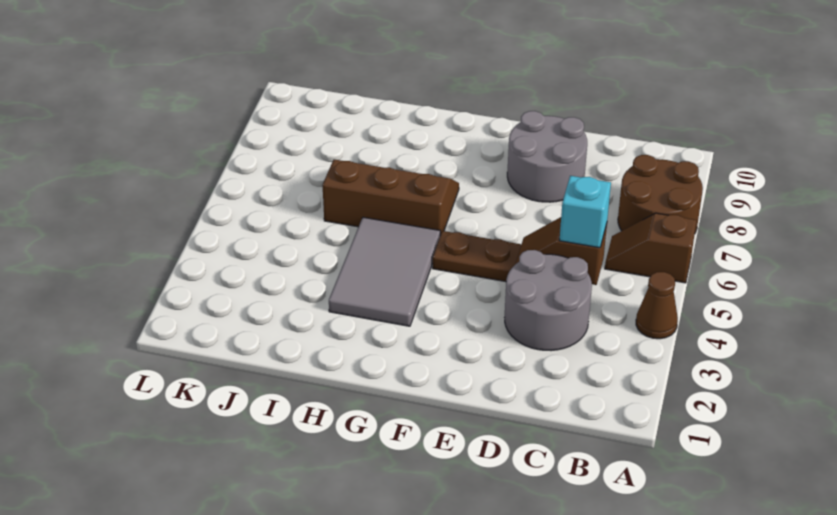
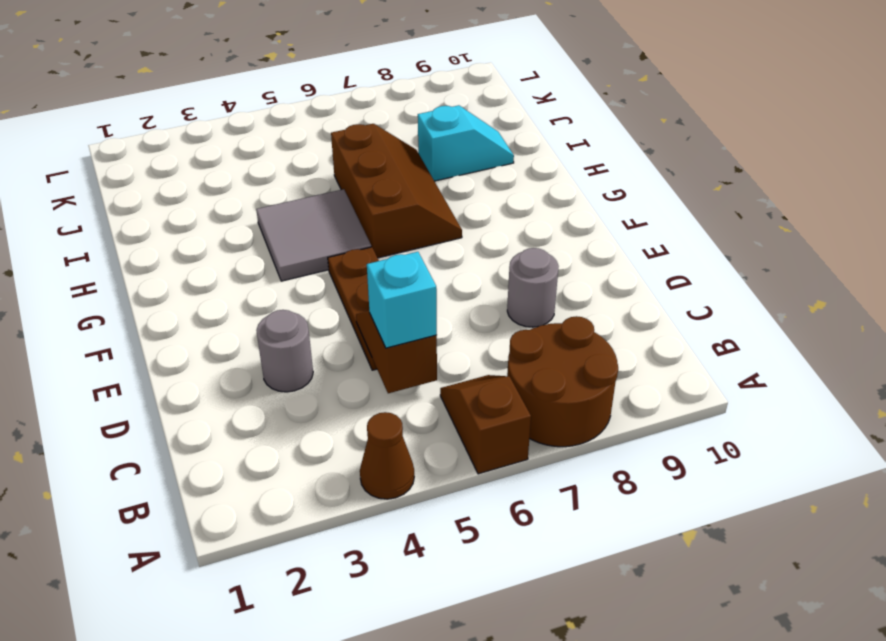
grey round brick C3:D4 level 1 -> grey round brick D3 level 1
grey round brick D8:E9 level 1 -> grey round brick D8 level 1
grey tile G3:H5 level 1 -> grey tile G4:H5 level 1
none -> cyan slope I8:I9 level 1 top 8

